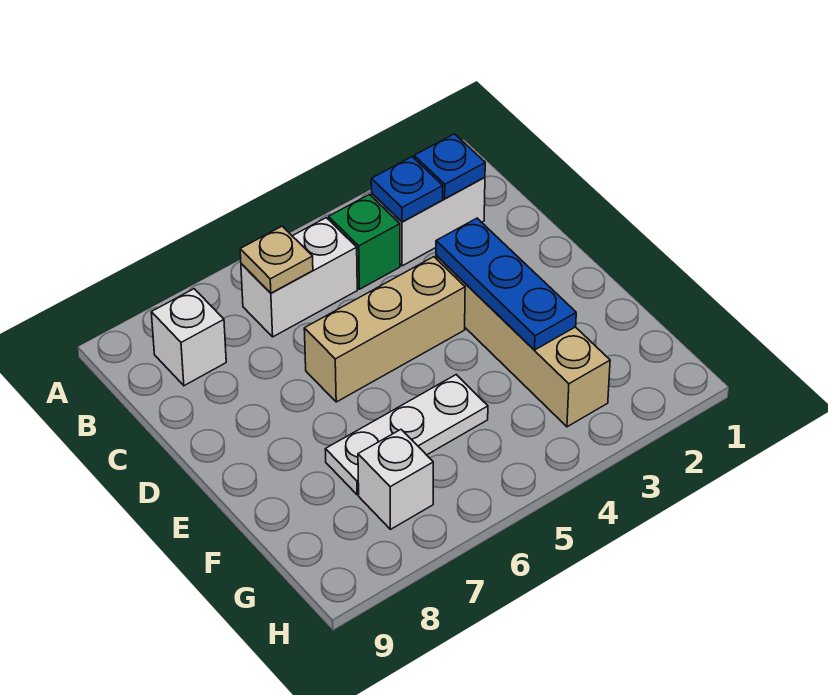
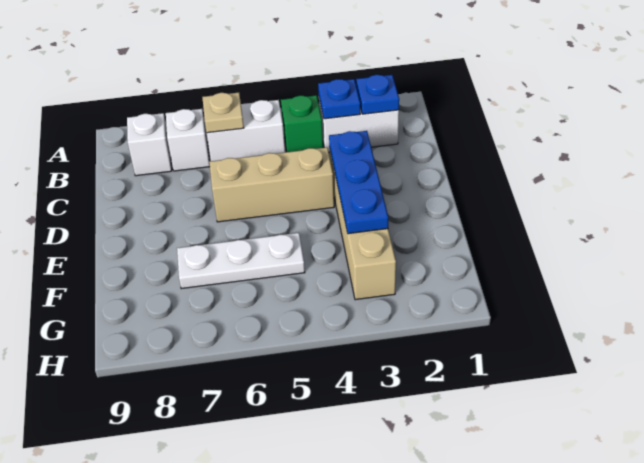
white brick G7 level 1 -> white brick B7 level 1

